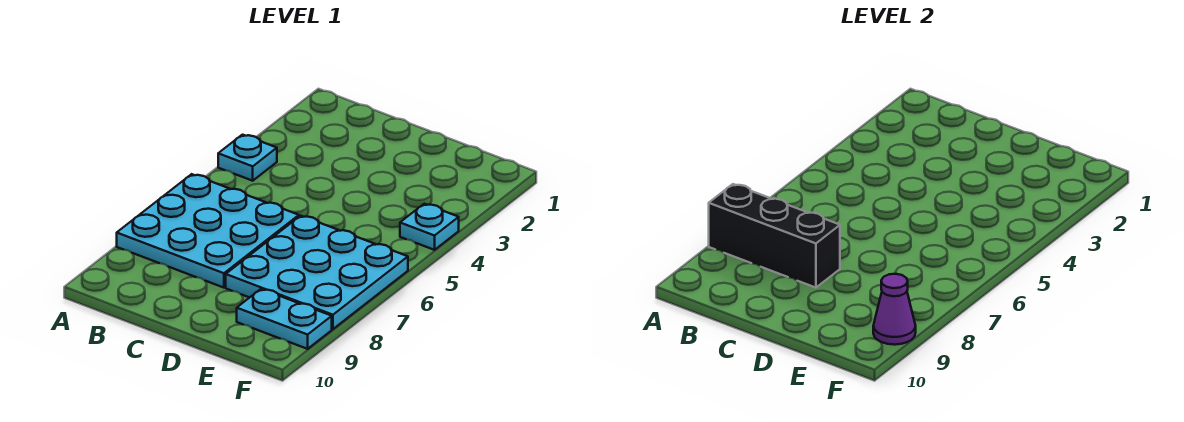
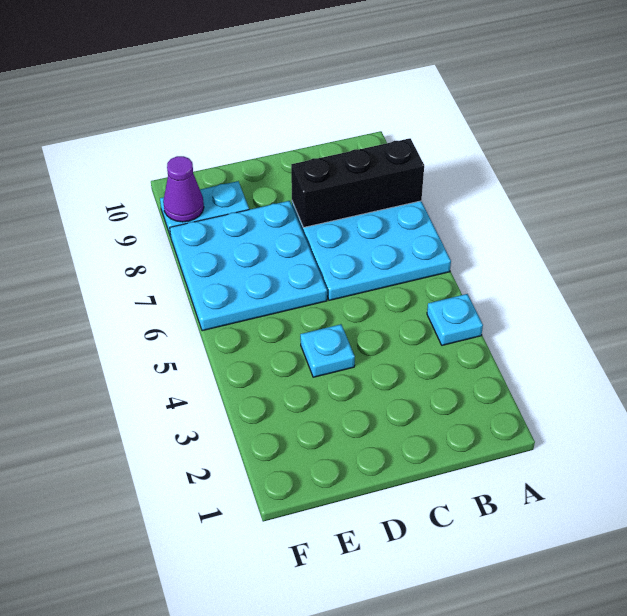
cyan plate F4 level 1 -> cyan plate D4 level 1

